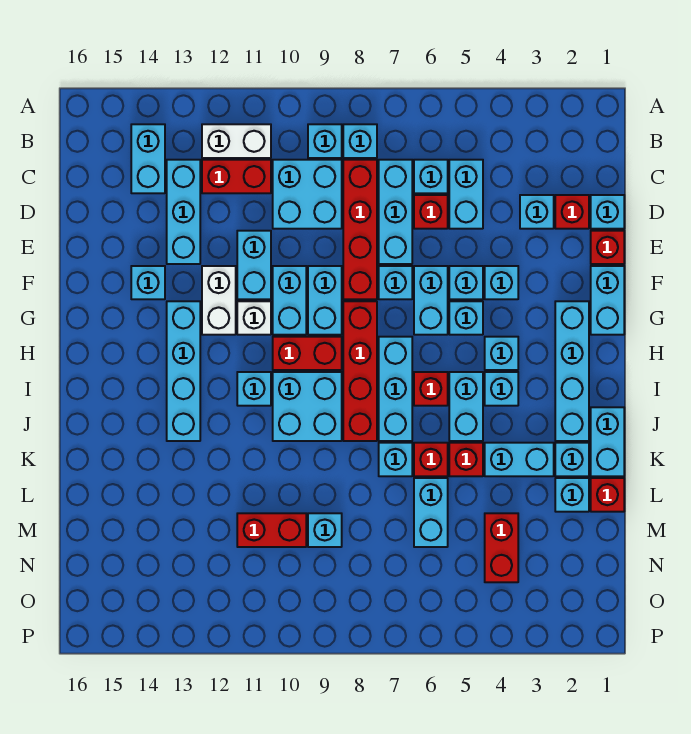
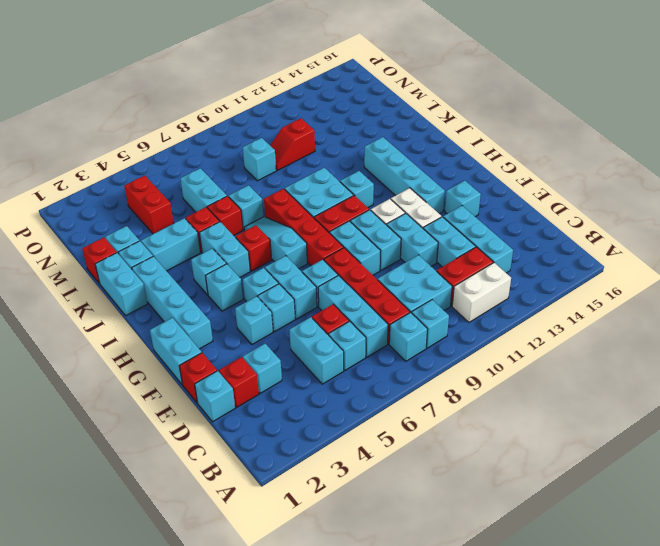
cyan brick B14:C14 level 1 -> cyan brick D12:E12 level 1
cyan brick H7:J7 level 1 -> cyan slope H7:J7 level 1 top H
red brick M10:M11 level 1 -> red slope M10:M11 level 1 top 11

